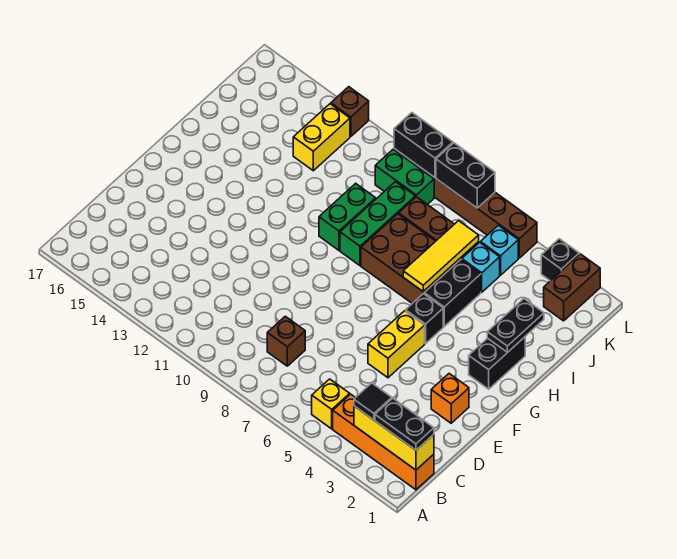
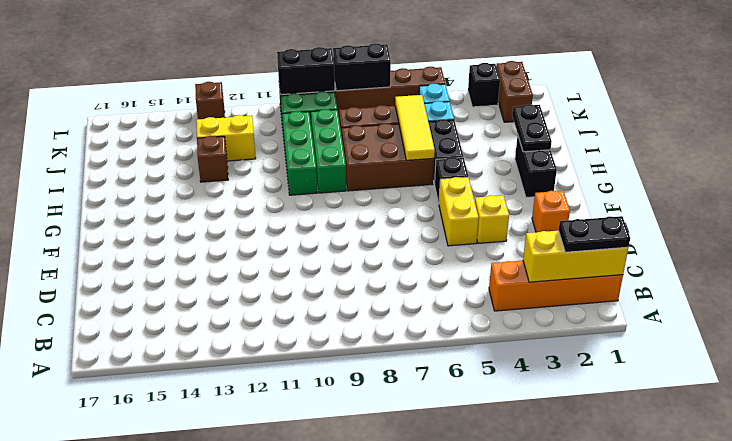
black tile B3 level 3 -> none
yellow brick B5 level 1 -> yellow brick E4 level 1
brown brick C8 level 1 -> brown brick I13 level 1
green brick H10:I10 level 1 -> green brick H10:J10 level 1
yellow brick J13:K13 level 1 -> yellow brick J12:J13 level 1

